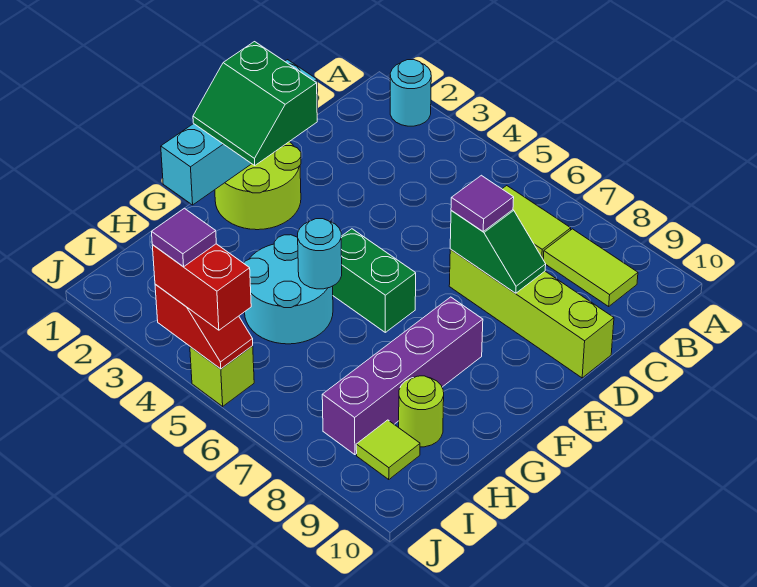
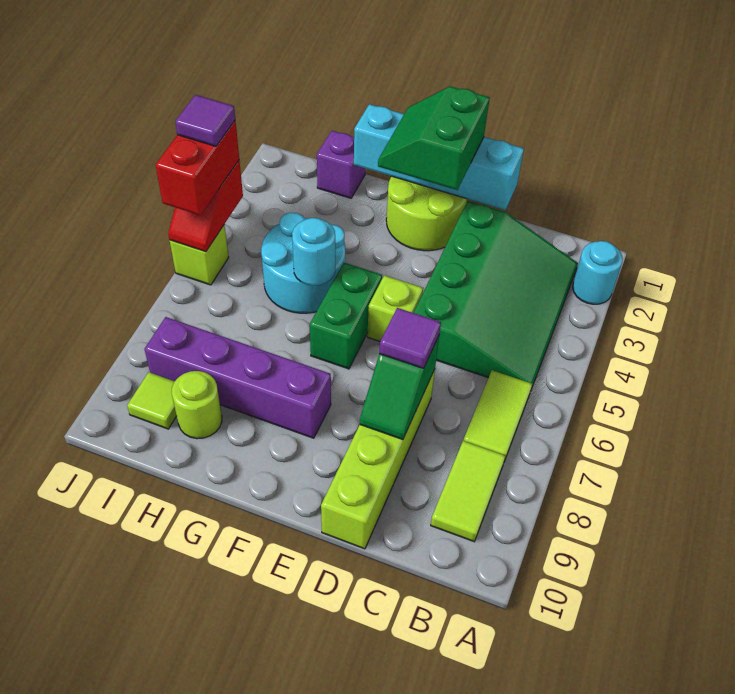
none -> green slope B2:D5 level 1 top D
none -> lime brick E5 level 1
none -> purple brick H1 level 1

